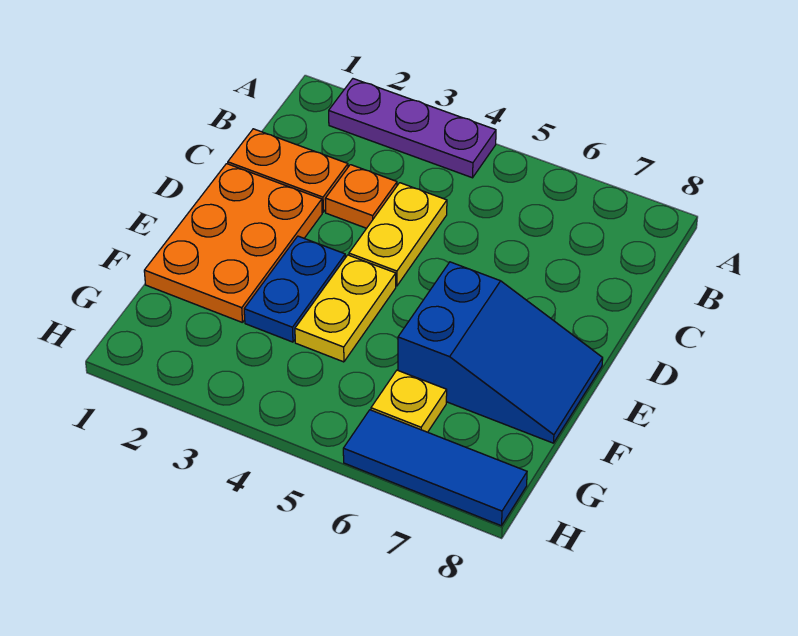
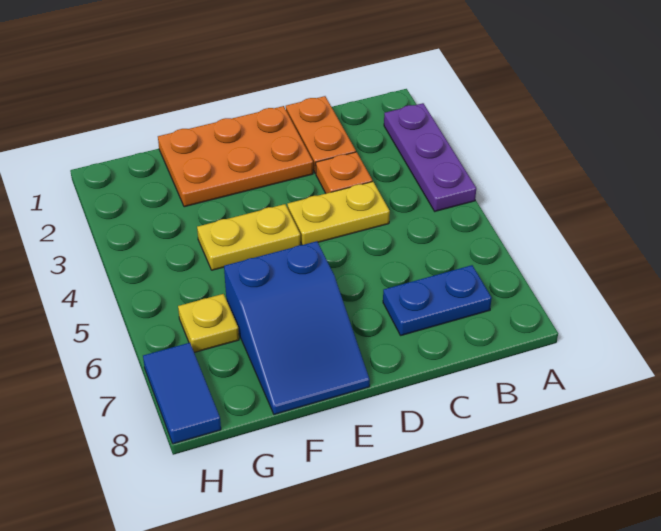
blue plate E3:F3 level 1 -> blue plate B7:C7 level 1
blue tile H6:H8 level 1 -> blue tile H7:H8 level 1

